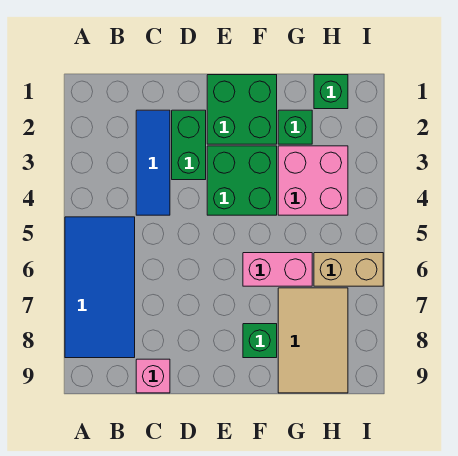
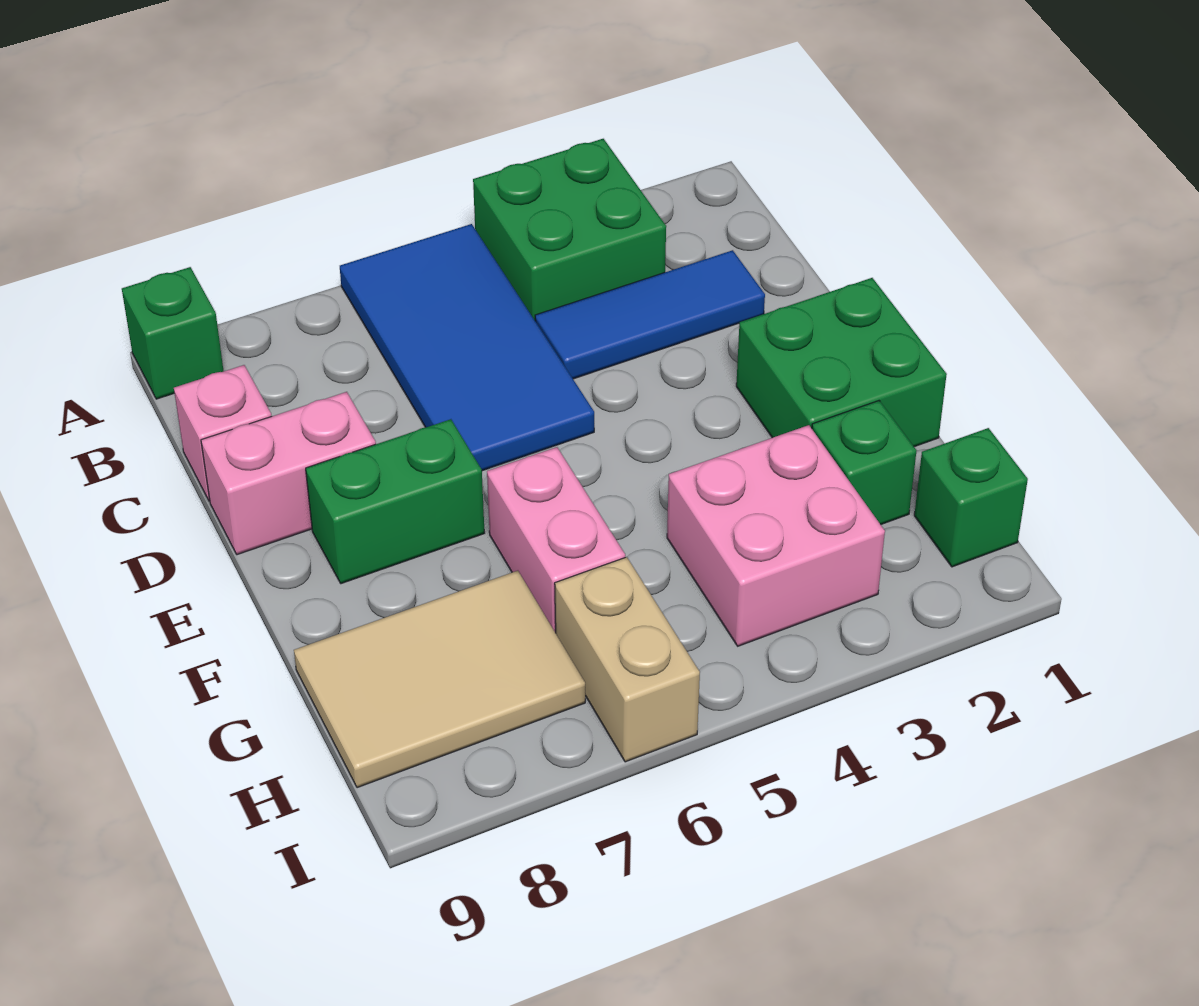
blue tile A5:B8 level 1 -> blue tile A5:D6 level 1
green brick D2:D3 level 1 -> green brick E7:E8 level 1
none -> pink brick D8:D9 level 1
green brick E3:F4 level 1 -> green brick A3:B4 level 1
green brick F8 level 1 -> green brick A9 level 1

